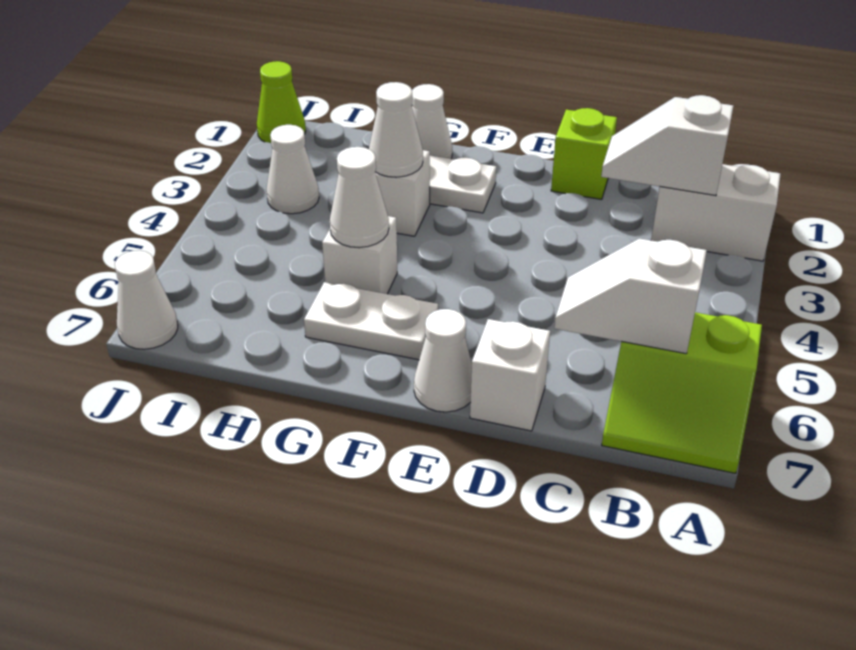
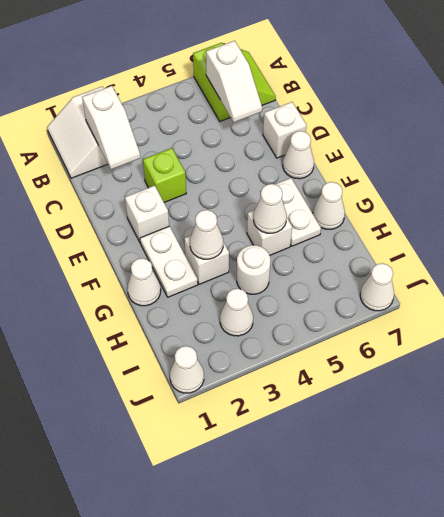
lime brick D1 level 1 -> lime brick D3 level 1
none -> white brick E2 level 1
none -> white cone G7 level 1
none -> white round brick H4 level 1
lime cone J1 level 1 -> white cone J1 level 1

